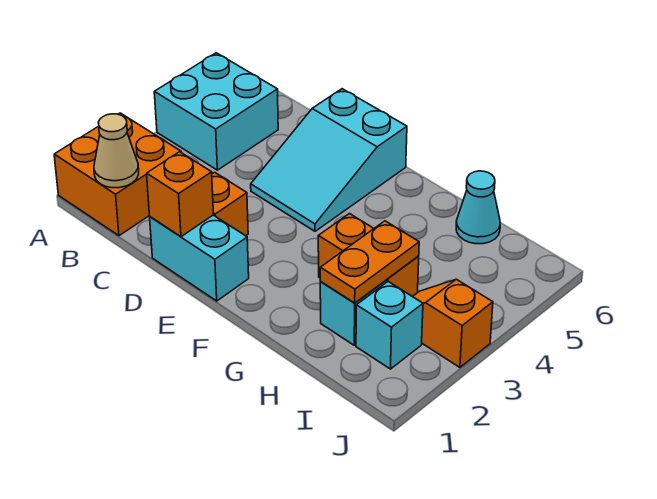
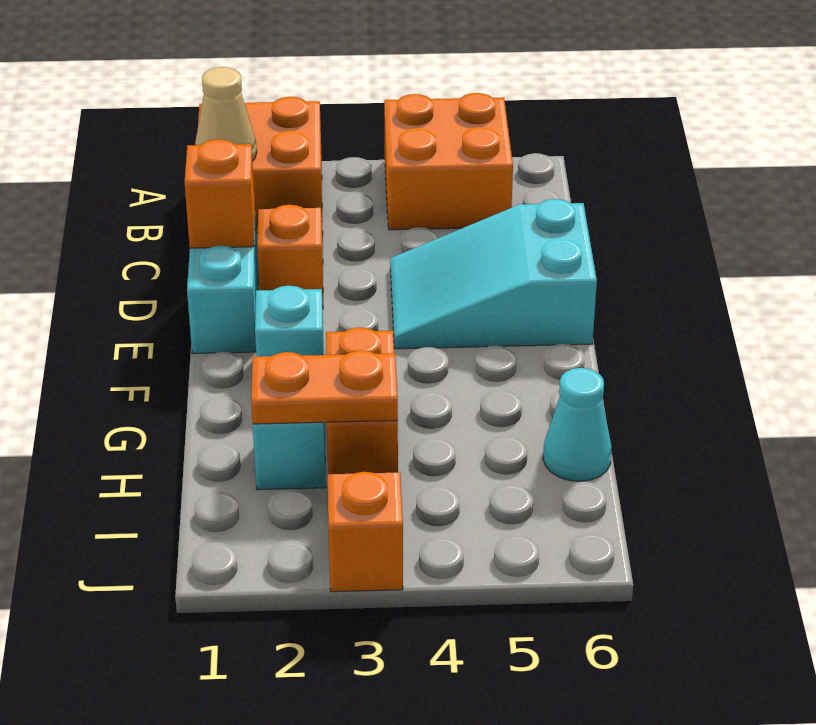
cyan brick A4:B5 level 1 -> orange brick A4:B5 level 1
cyan brick I2 level 1 -> cyan brick F2 level 1

